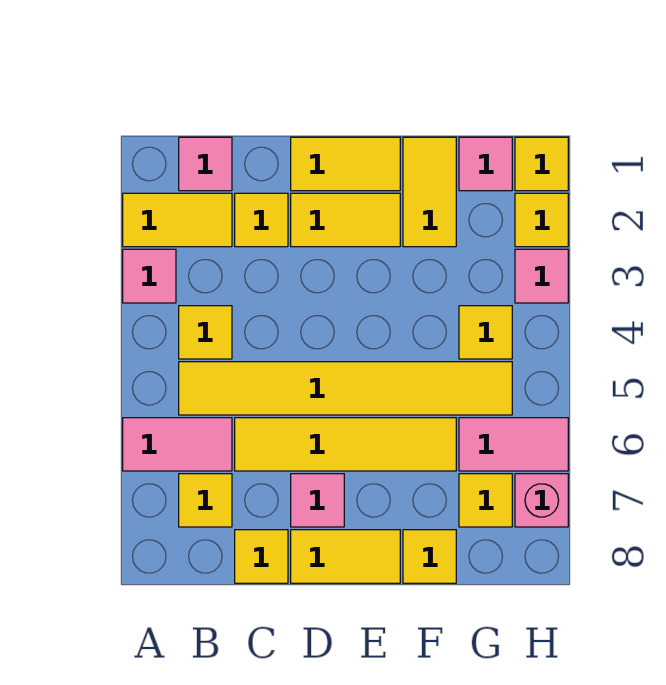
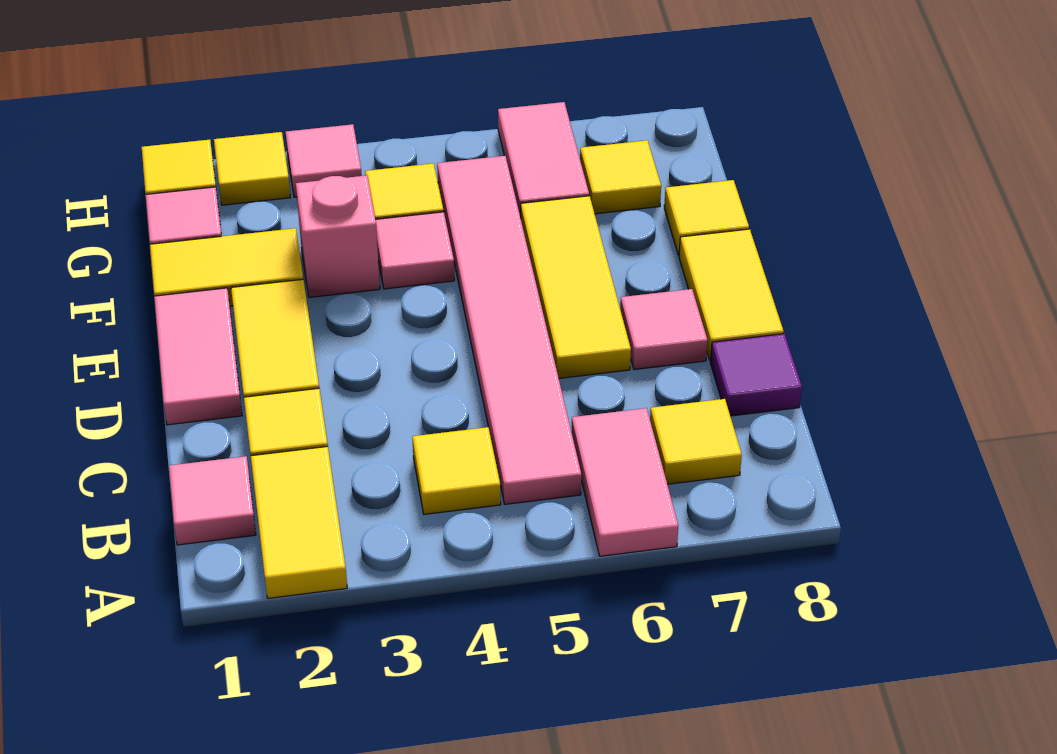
pink tile A3 level 1 -> pink tile F4 level 1
yellow tile B5:G5 level 1 -> pink tile B5:G5 level 1
yellow tile C6:F6 level 1 -> yellow tile D6:F6 level 1
yellow tile C8 level 1 -> purple tile C8 level 1
yellow tile D1:E1 level 1 -> pink tile D1:E1 level 1
pink brick H7 level 1 -> pink brick F3 level 1

